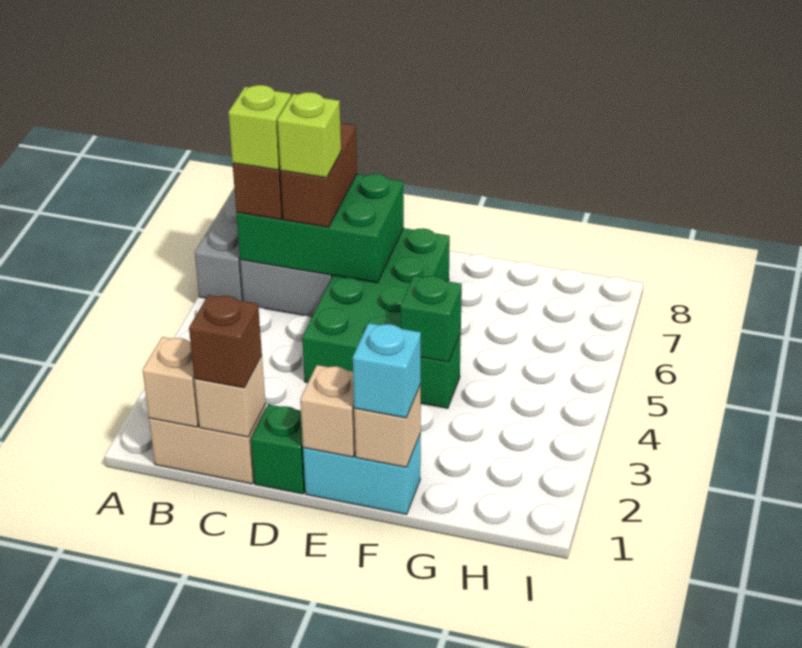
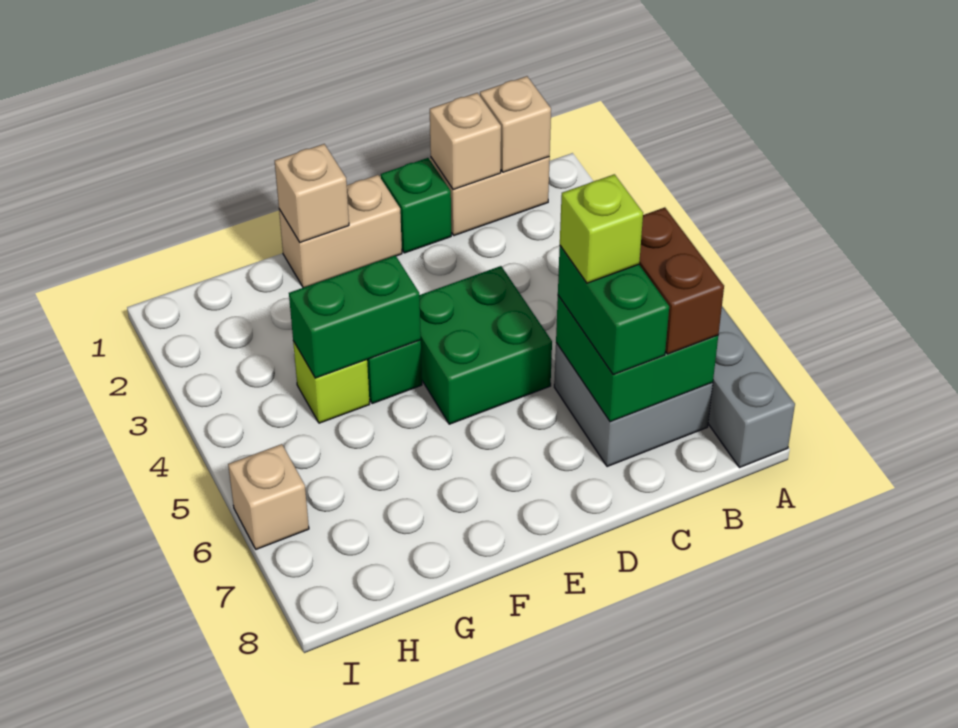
green brick B6:D7 level 2 -> green brick B6:C7 level 2
lime brick B6 level 4 -> lime brick G4 level 1
brown brick C1 level 3 -> none
brown brick C6:C7 level 3 -> green brick C6:C7 level 3
green brick D4:E7 level 1 -> green brick D4:E5 level 1
cyan brick E1:F1 level 1 -> tan brick E1:F1 level 1
tan brick E1 level 2 -> tan brick I6 level 1
cyan brick F1 level 3 -> none
green brick F4 level 2 -> green brick F4:G4 level 2

